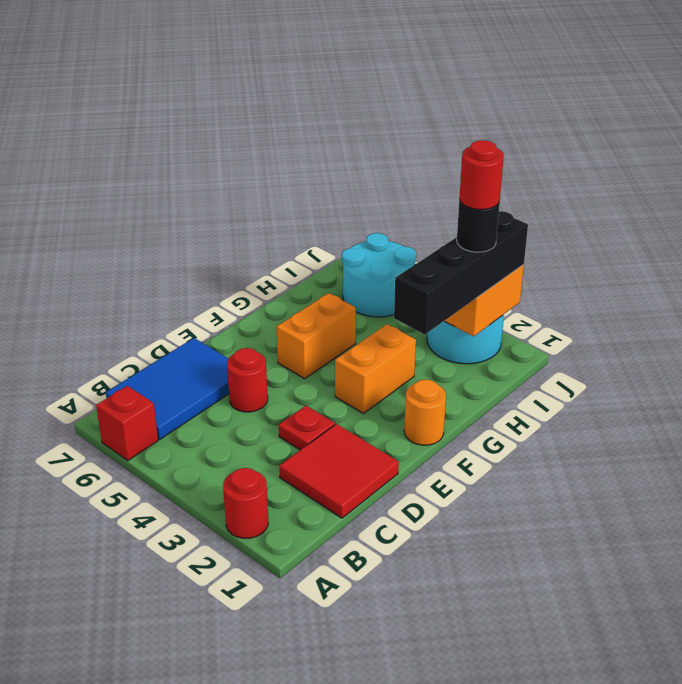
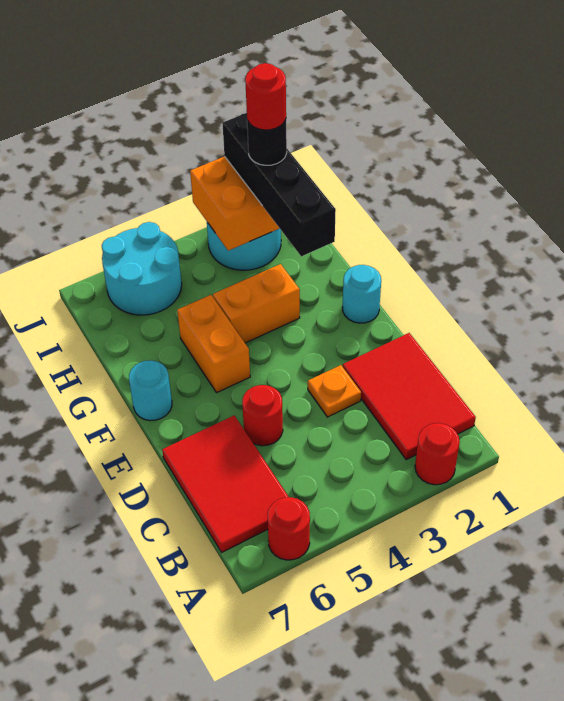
red brick A6 level 1 -> red round brick A6 level 1
blue tile B6:D7 level 1 -> red tile B6:D7 level 1
red tile C1:D2 level 1 -> red tile B1:D2 level 1
red plate D3 level 1 -> orange plate D3 level 1
orange round brick F1 level 1 -> cyan round brick F1 level 1
orange brick F3:G3 level 1 -> orange brick G3:G4 level 1
none -> cyan round brick F7 level 1

